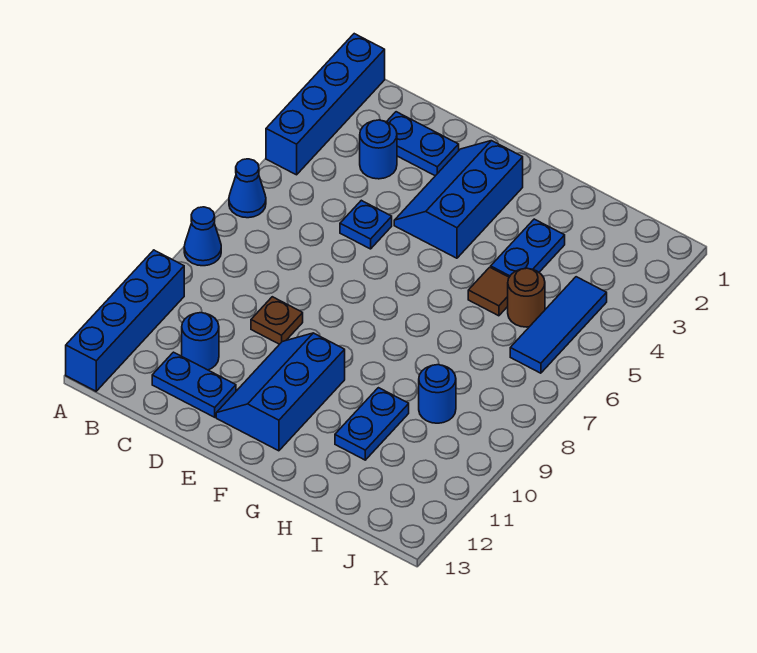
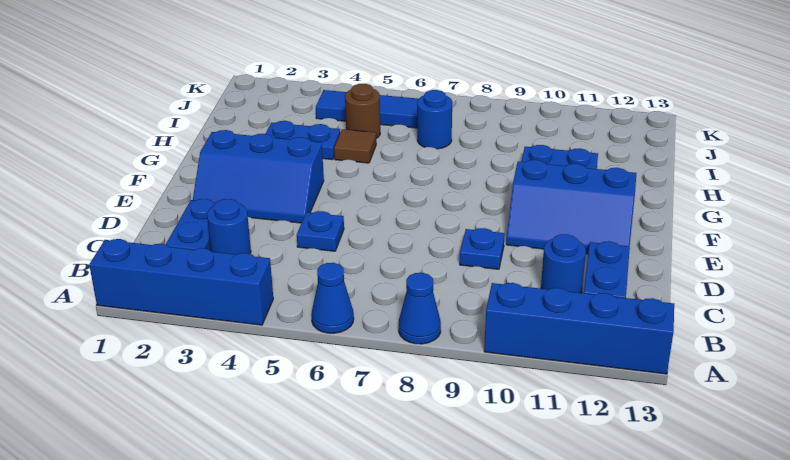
brown plate D9 level 1 -> blue plate D9 level 1
blue round brick I9 level 1 -> blue round brick I7 level 1

